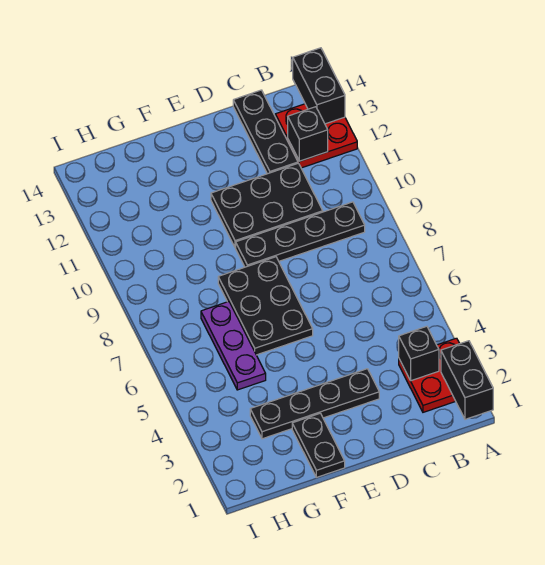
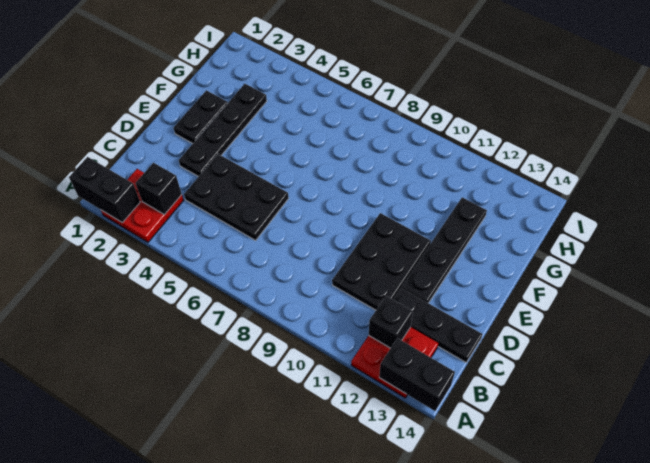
black plate B9:E9 level 1 -> black plate D12:G12 level 1
black plate E6:F8 level 1 -> black plate C4:D6 level 1
black plate F1:F2 level 1 -> black plate E2:F2 level 1
purple plate G5:G7 level 1 -> none

